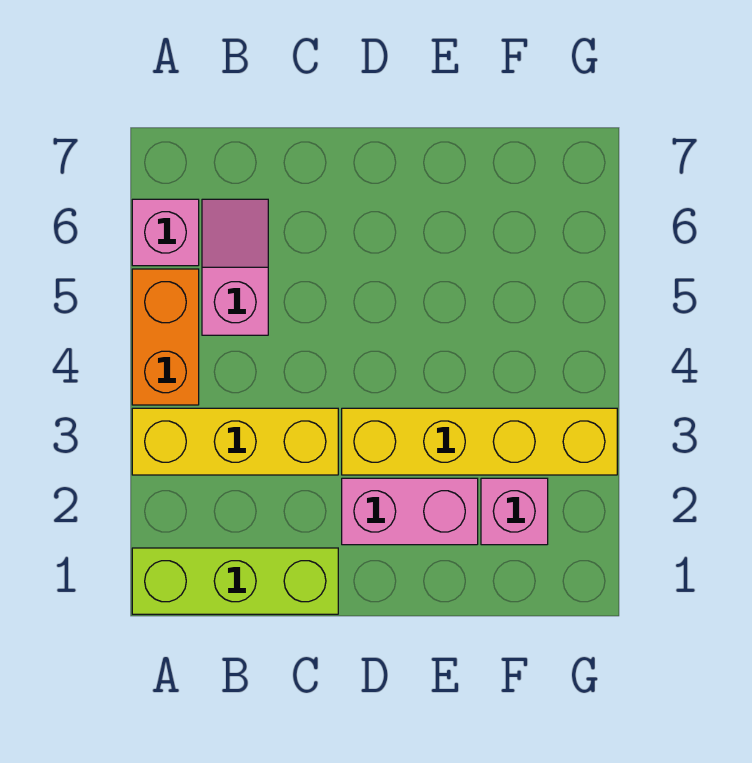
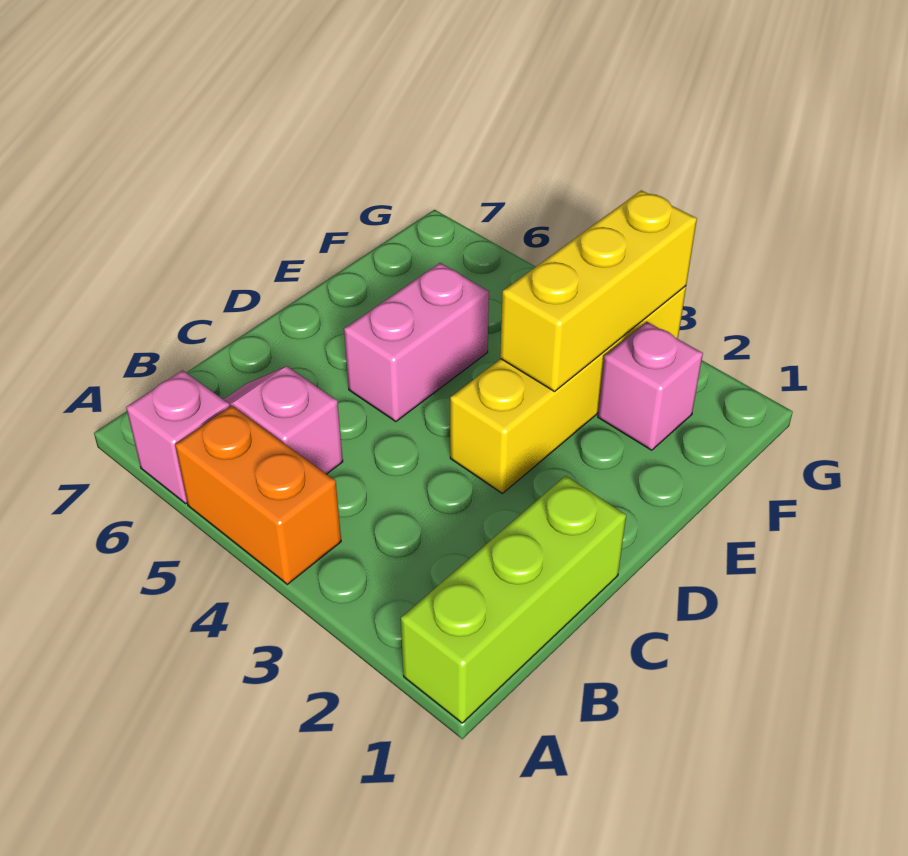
yellow brick A3:C3 level 1 -> yellow brick E3:G3 level 2
pink brick D2:E2 level 1 -> pink brick D5:E5 level 1

